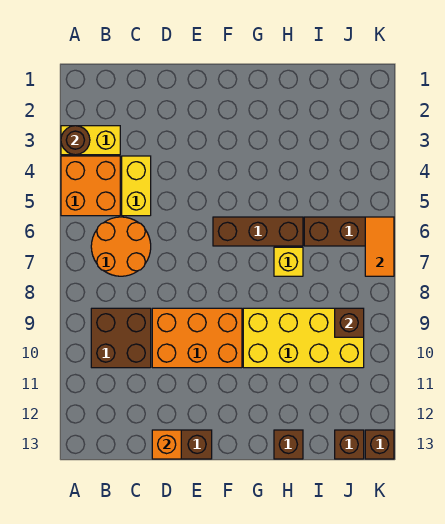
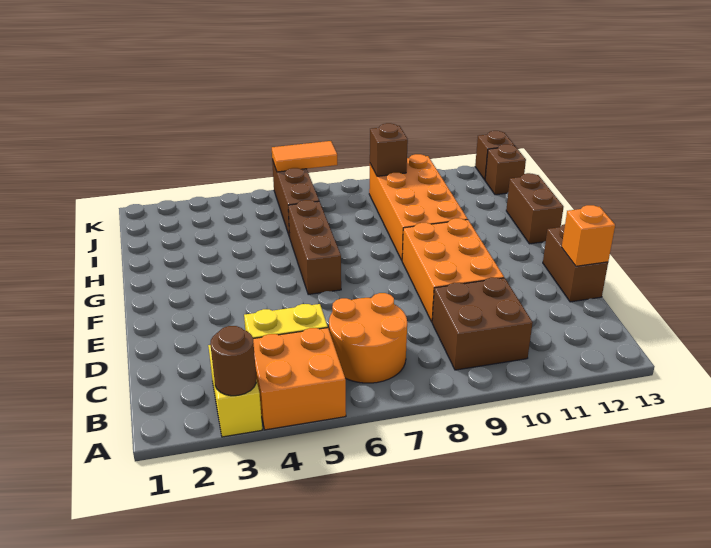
yellow brick G9:J10 level 1 -> orange brick G9:J10 level 1
yellow brick H7 level 1 -> none
brown brick H13 level 1 -> brown brick G13:H13 level 1

